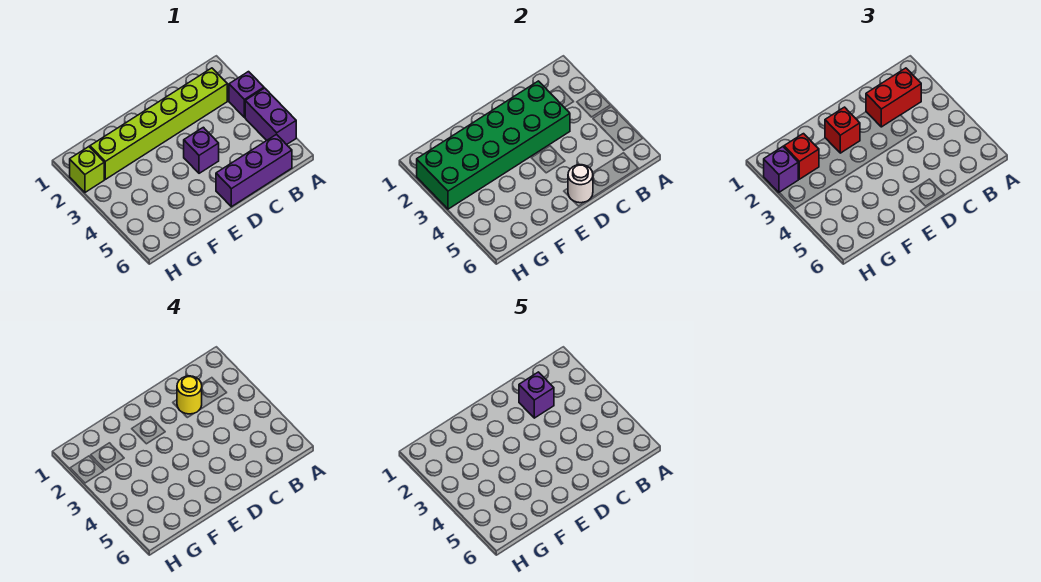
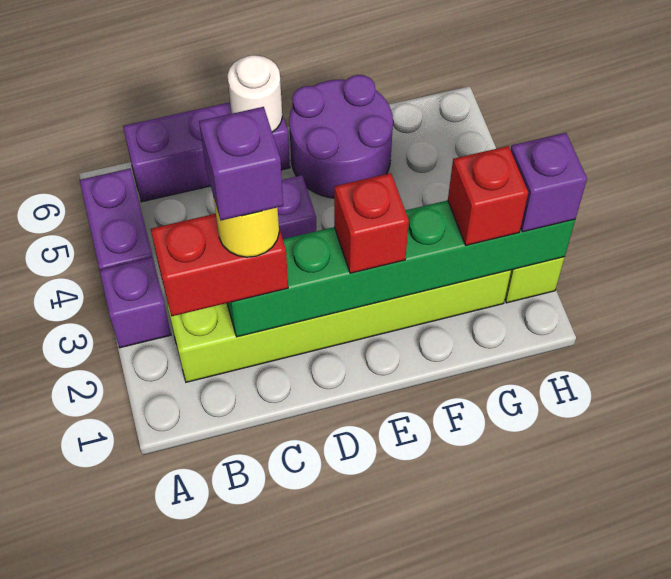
green brick C2:H3 level 2 -> green brick C2:H2 level 2
none -> purple round brick E5:F6 level 1

